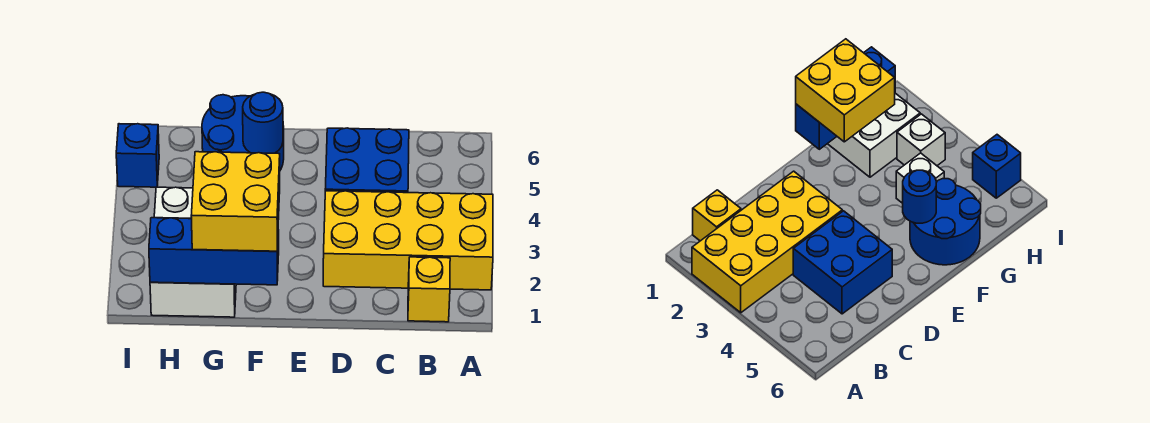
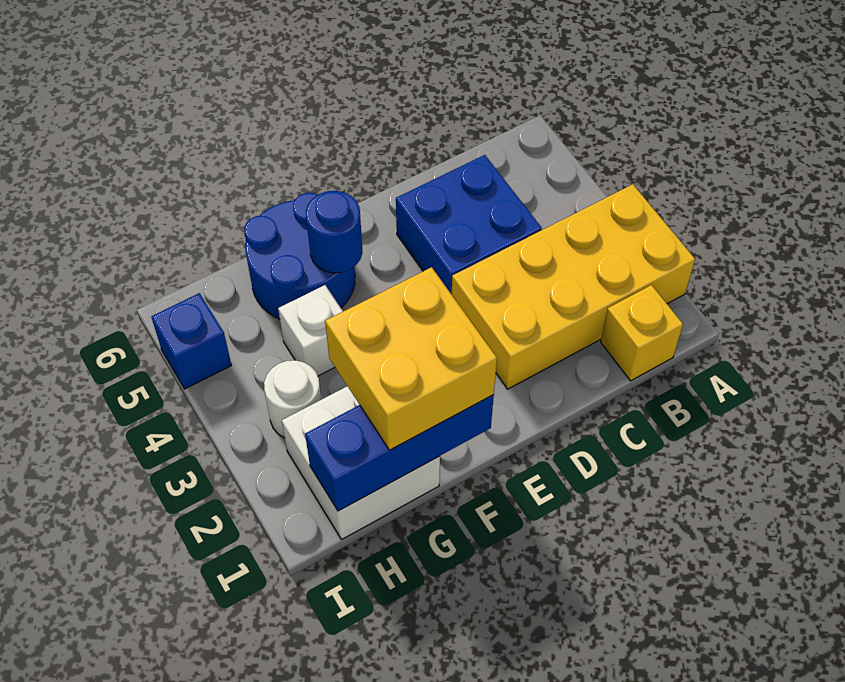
white brick H3 level 1 -> white round brick H3 level 1

